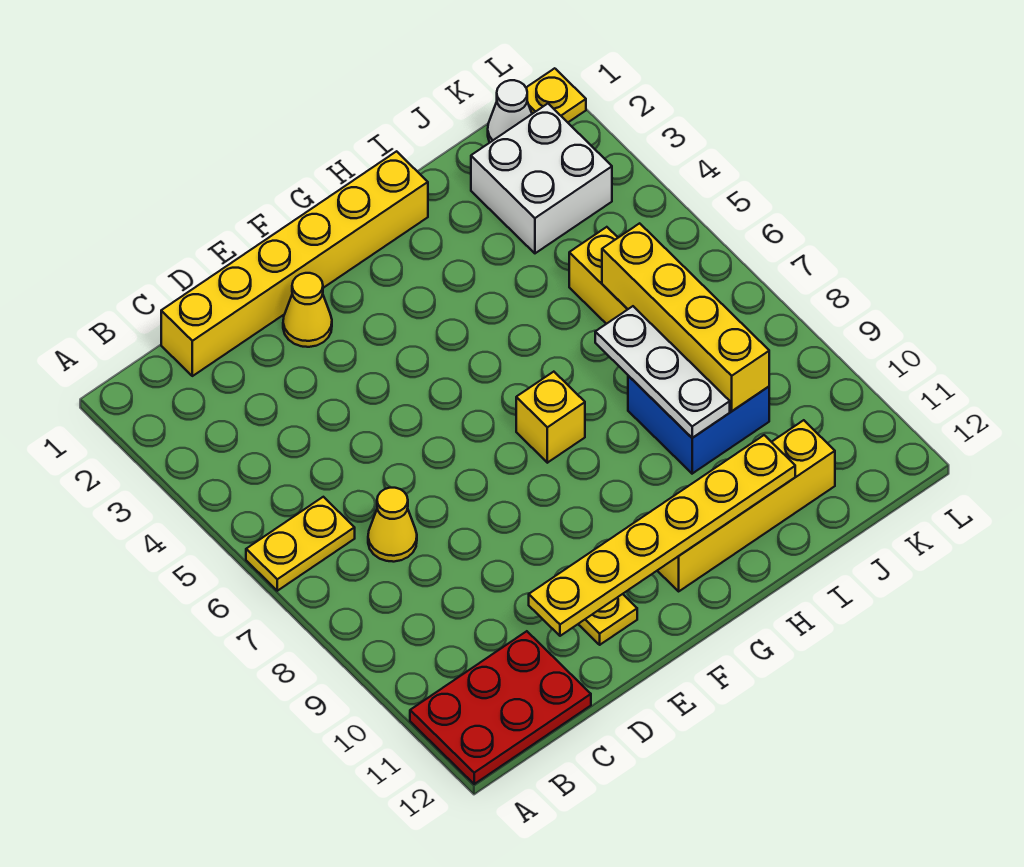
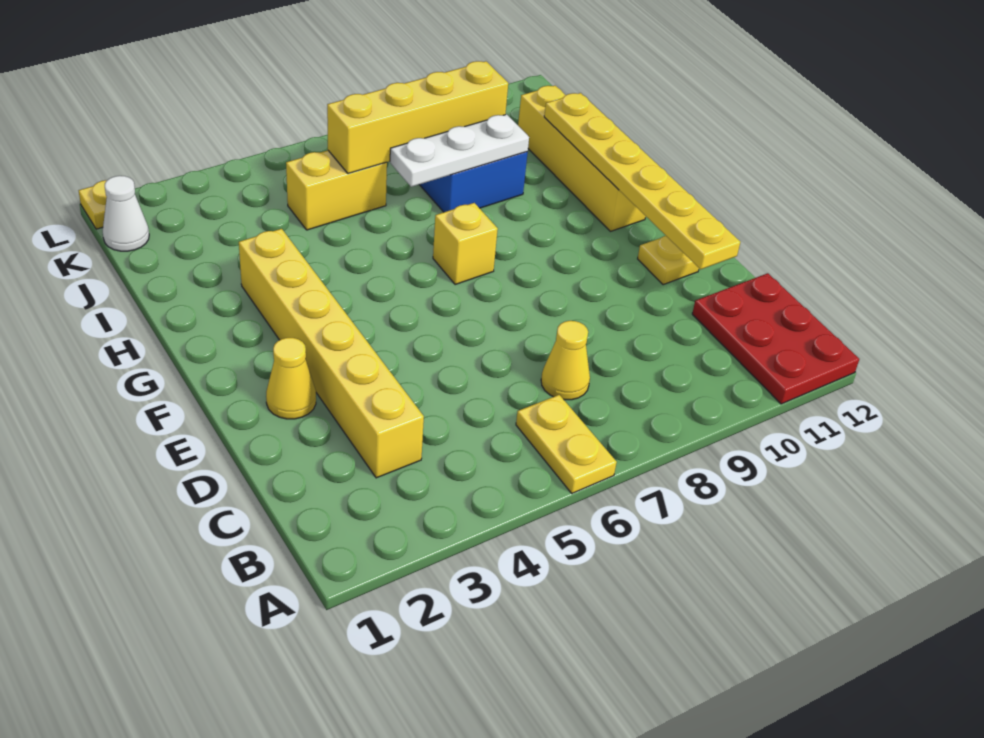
yellow brick C1:H1 level 1 -> yellow brick C3:H3 level 1
white brick J2:K3 level 1 -> none

